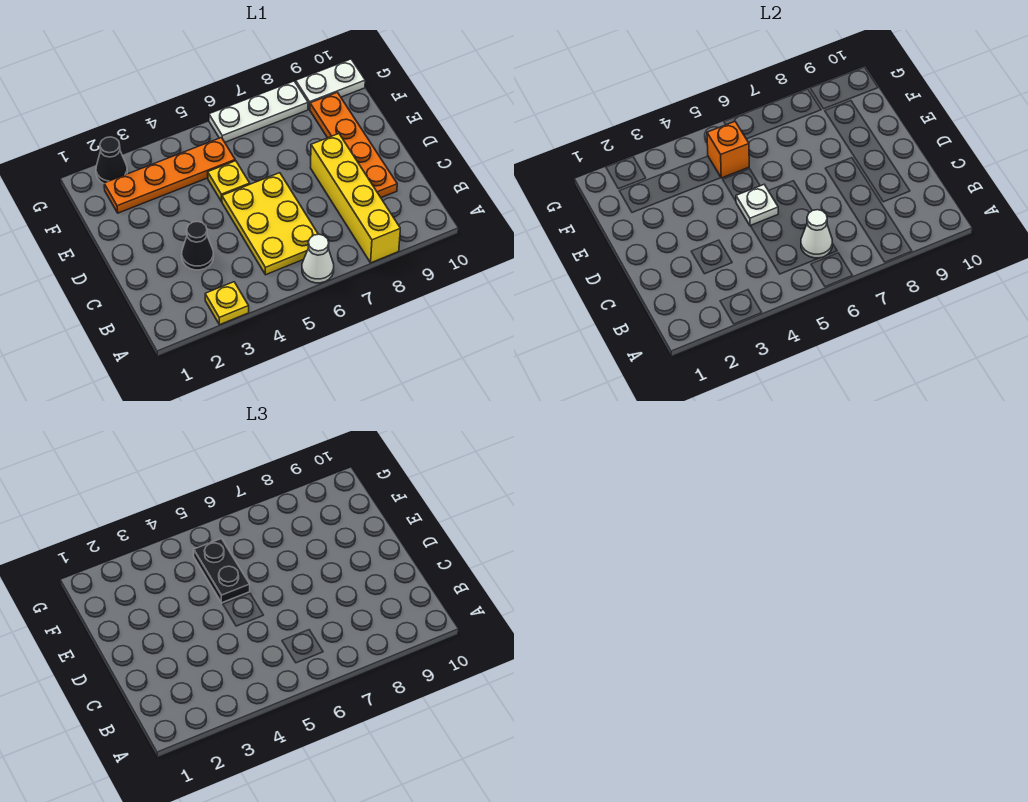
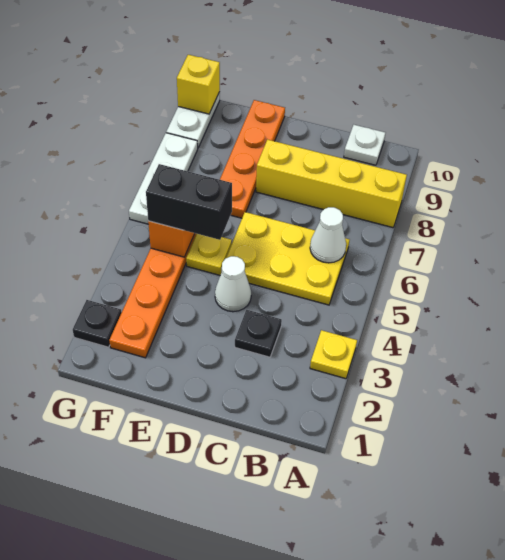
white cone A6 level 1 -> white cone D4 level 1
black cone C3 level 1 -> black plate C3 level 1
orange plate C9:F9 level 1 -> orange plate E7:E10 level 1
white plate D5 level 2 -> white plate B10 level 1
black plate E5:F5 level 3 -> black brick E5:F5 level 3
black cone G2 level 1 -> black plate G2 level 1
none -> yellow brick G10 level 2

